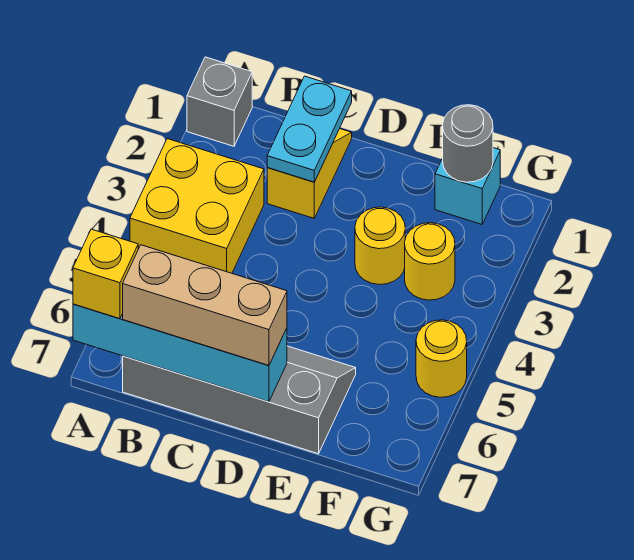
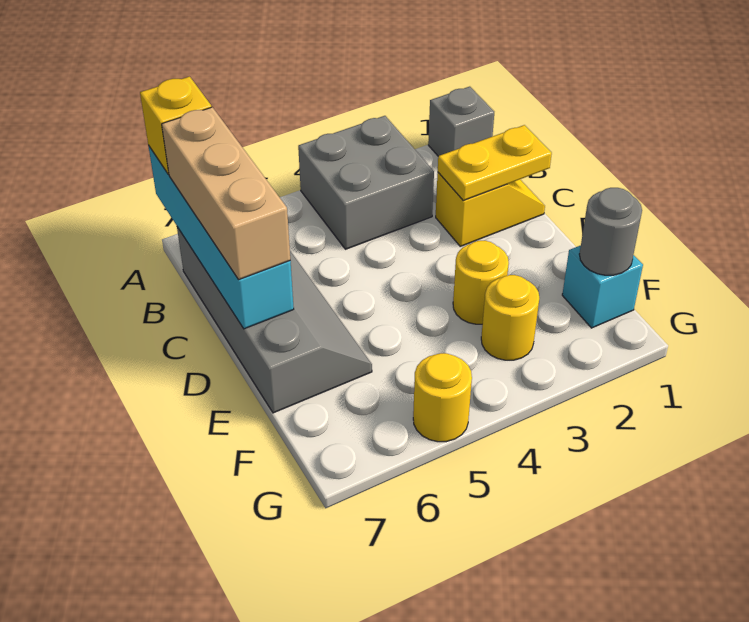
yellow brick A3:B4 level 1 -> grey brick A3:B4 level 1
cyan plate C1:C2 level 2 -> yellow plate C1:C2 level 2

